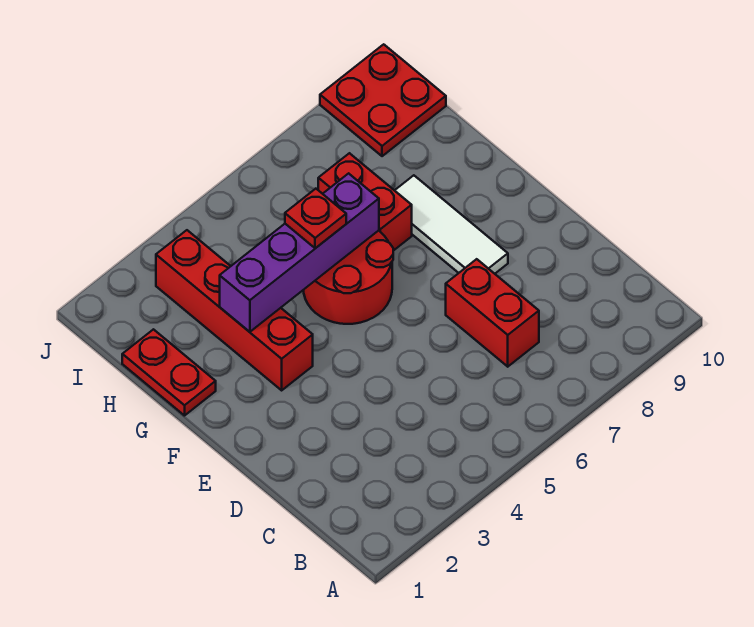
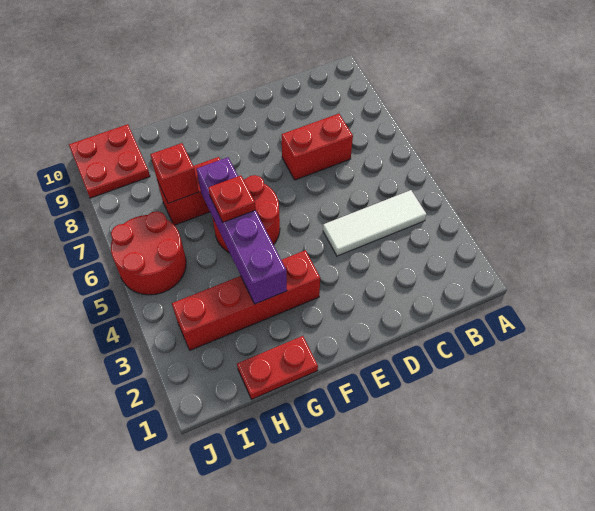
white tile E8:G8 level 1 -> white tile B4:D4 level 1
none -> red brick H7 level 2
none -> red round brick I5:J6 level 1

